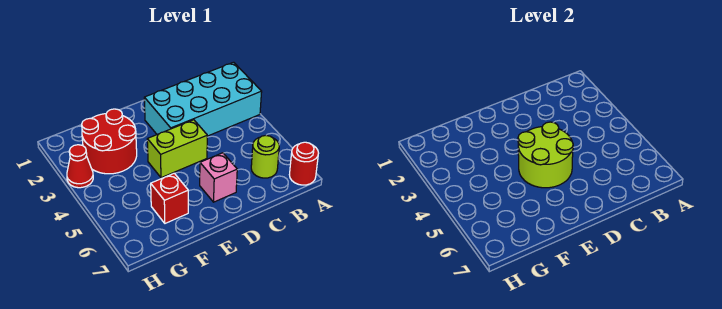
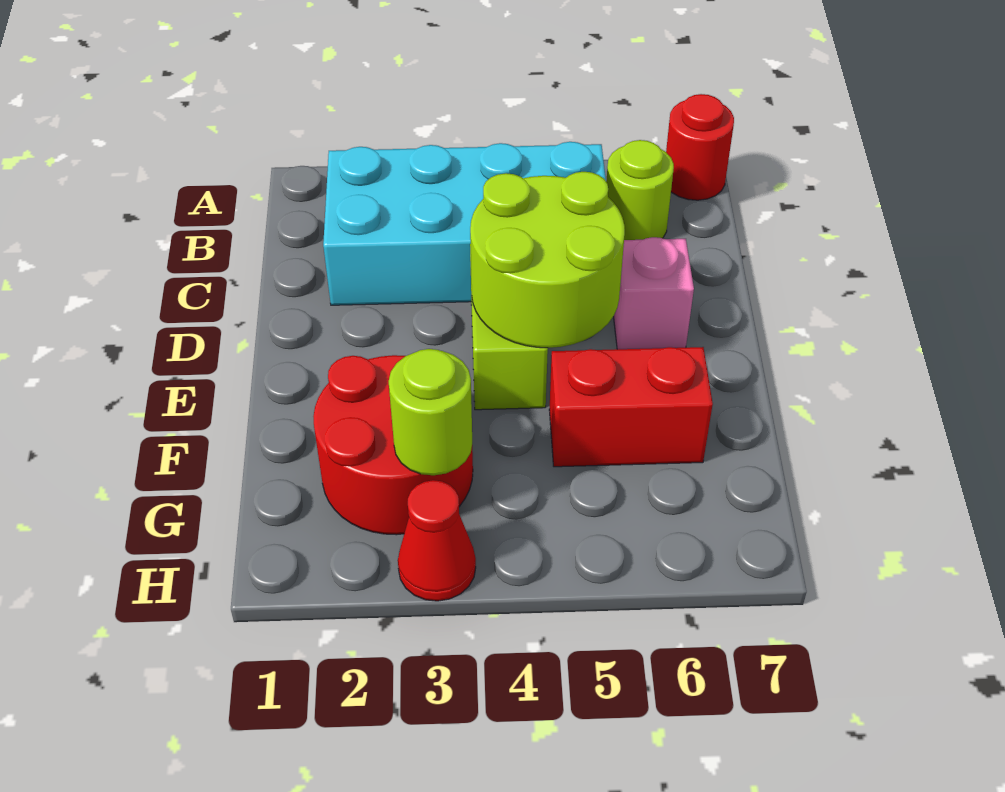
cyan brick A2:D3 level 1 -> cyan brick B2:C5 level 1
red brick F6 level 1 -> red brick F5:F6 level 1
none -> lime round brick G3 level 2

